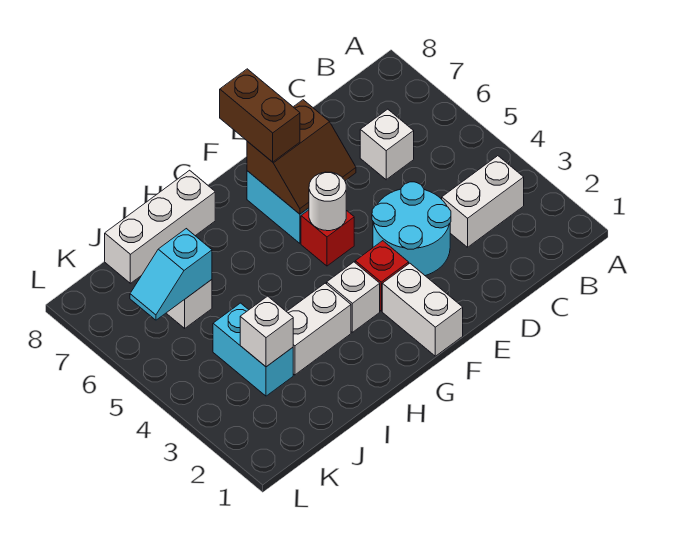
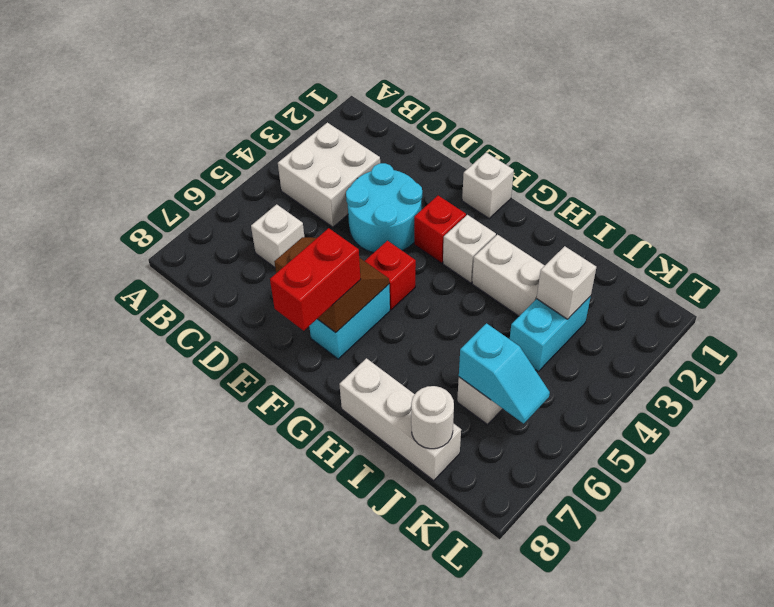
white brick B3:C3 level 1 -> white brick B3:C4 level 1
white brick F1:F2 level 1 -> white brick F1 level 1
white round brick F5 level 2 -> white round brick J8 level 2
brown brick F7:F8 level 3 -> red brick F7:F8 level 3

